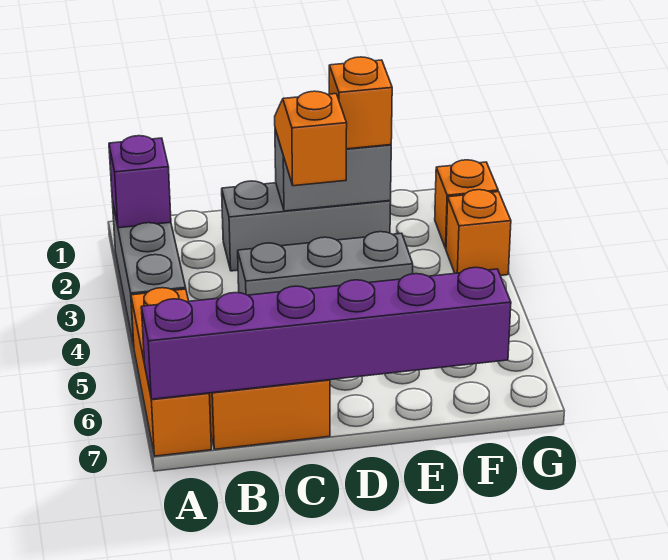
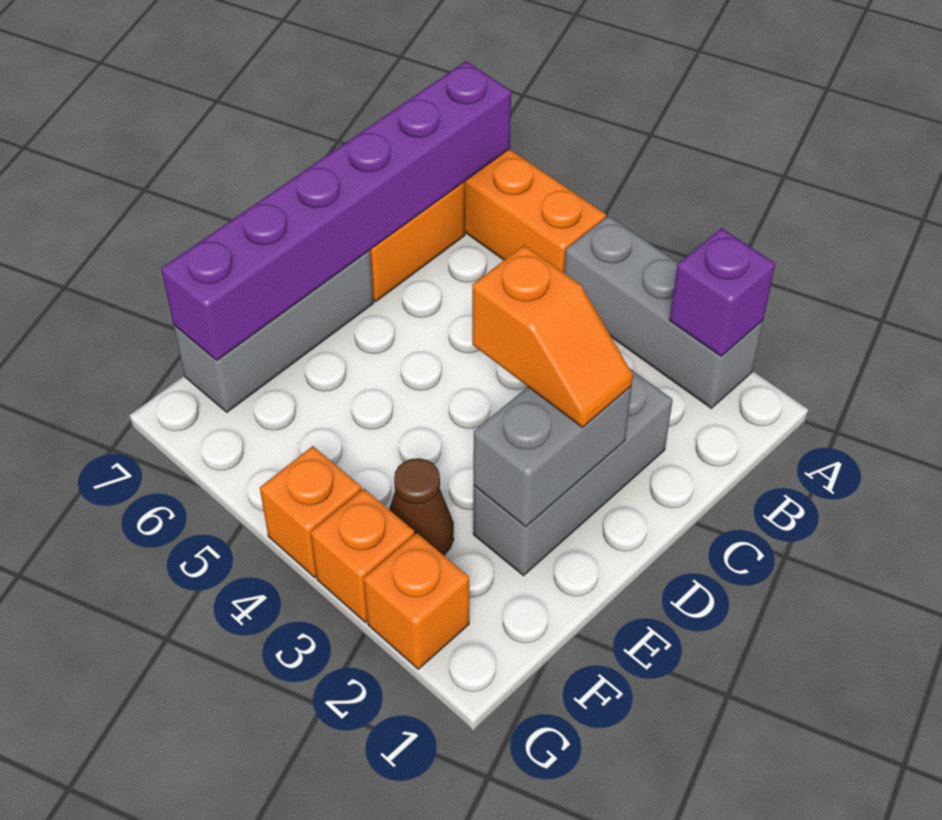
grey brick C4:E4 level 1 -> grey brick D7:F7 level 1
orange brick E2 level 3 -> orange brick G4 level 1
none -> brown cone F3 level 1

